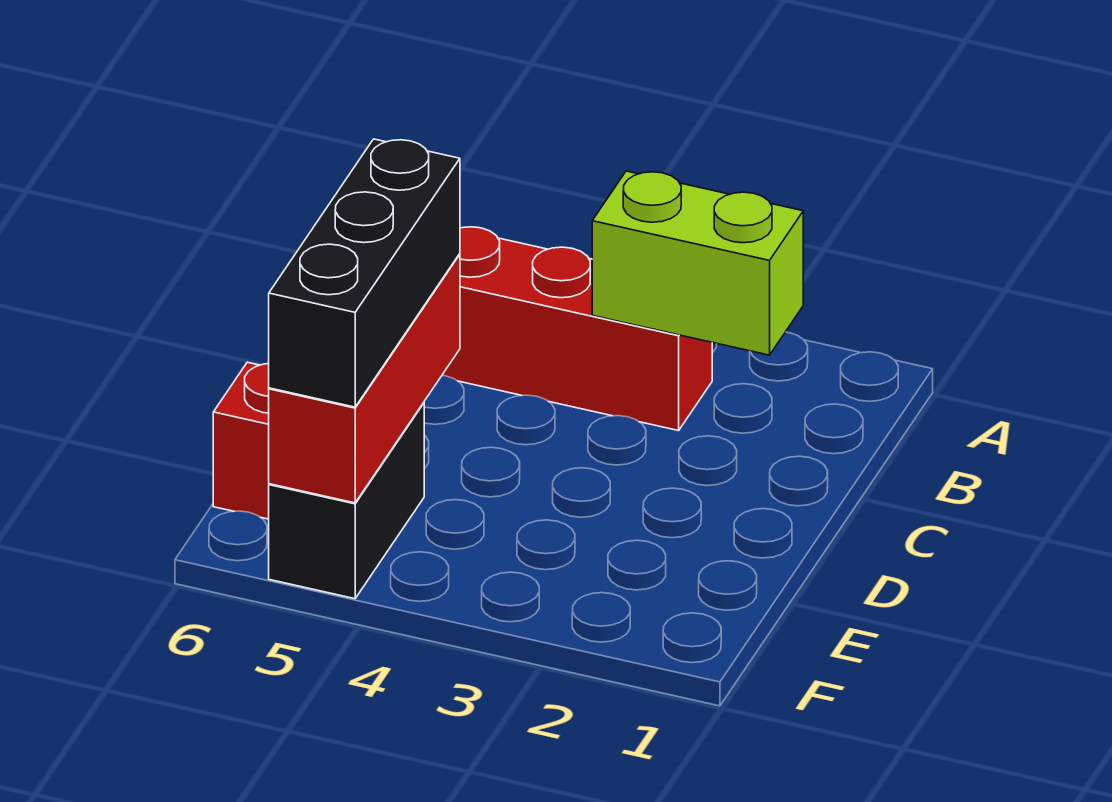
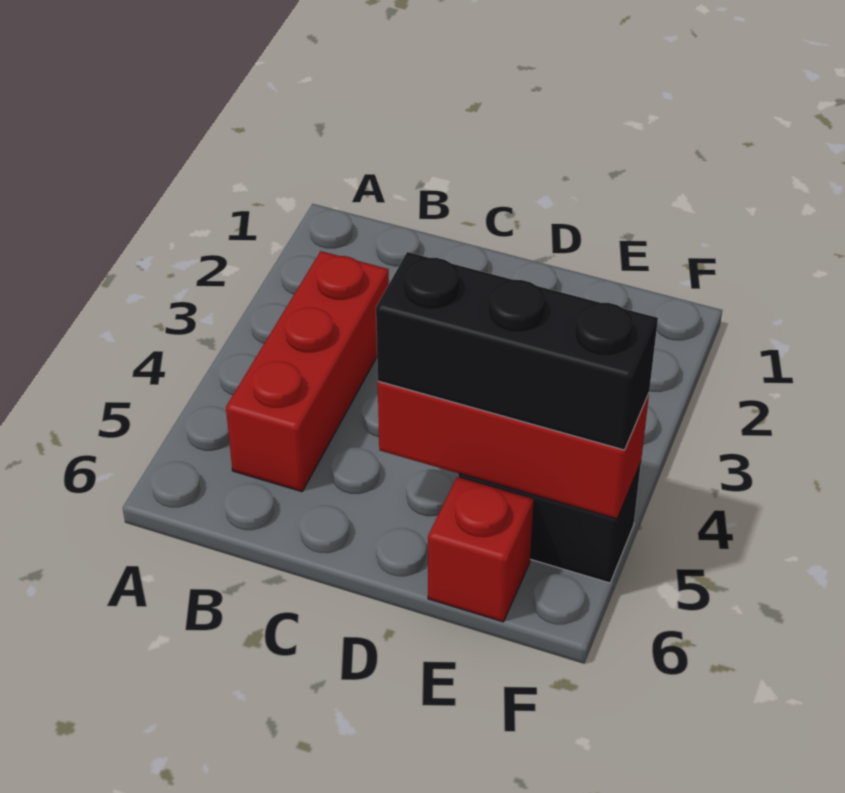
lime brick B2:B3 level 2 -> none

